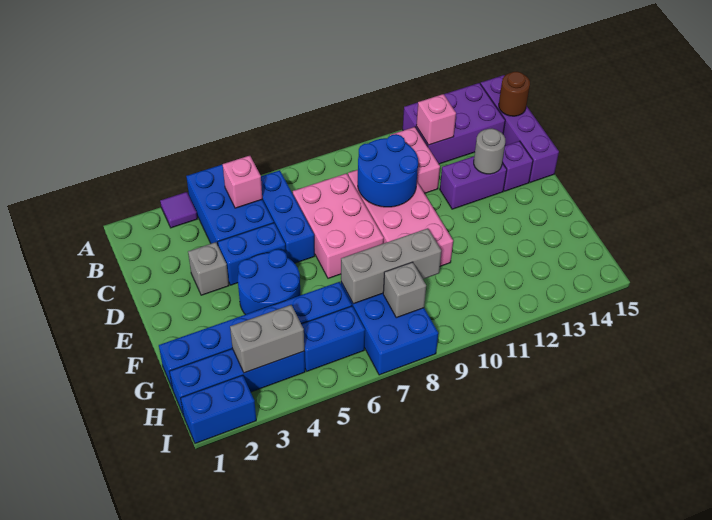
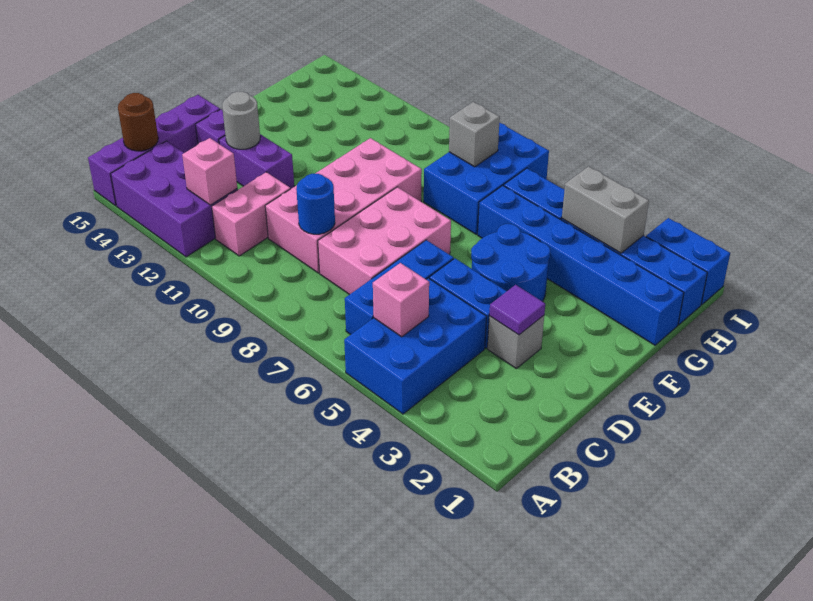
purple tile A3 level 1 -> purple tile D3 level 2
blue round brick C9:D10 level 2 -> blue round brick C9 level 2
grey brick G7:G9 level 2 -> none

